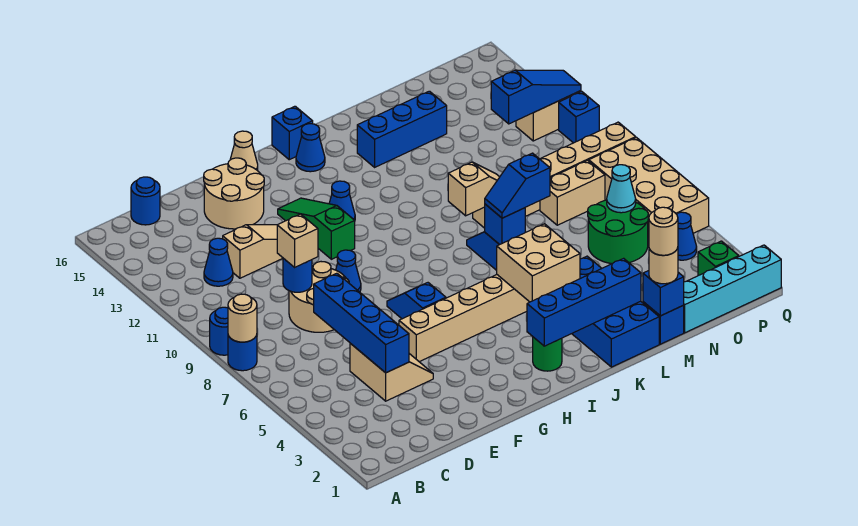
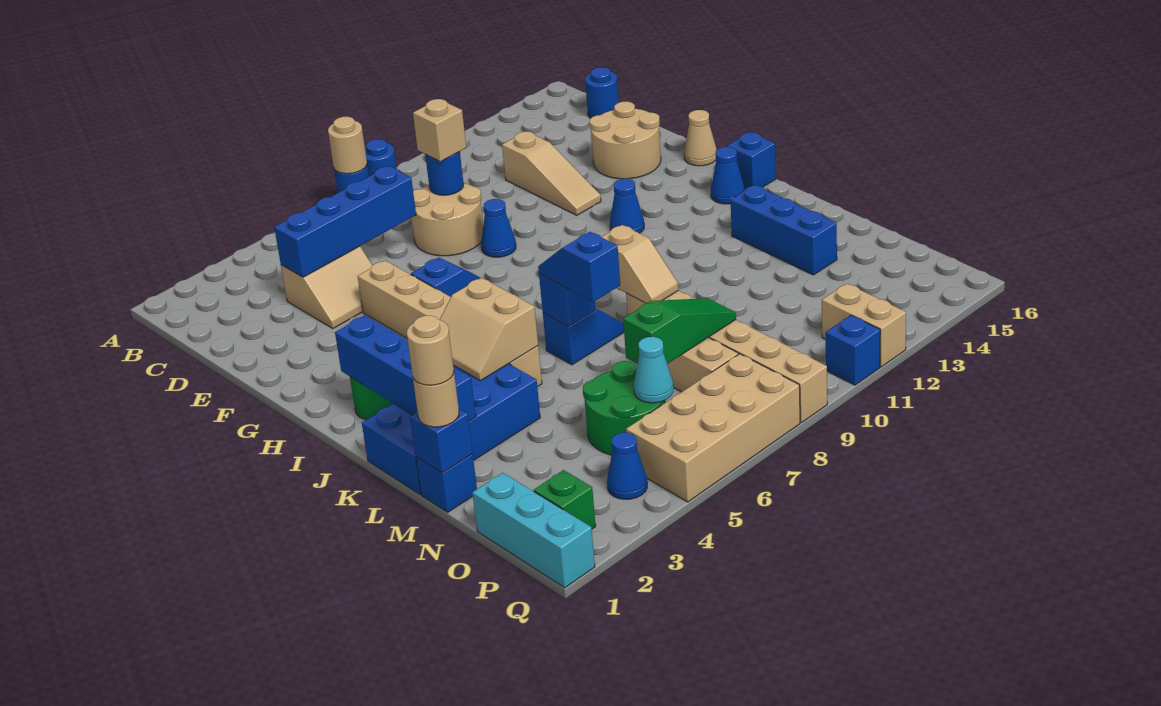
blue cone C12 level 1 -> none
green slope G11:G13 level 1 top 11 -> green slope N7:N9 level 2 top 7
tan brick J4:K5 level 2 -> tan slope J4:K5 level 2 top 5
cyan brick N1:Q1 level 1 -> cyan brick O1:Q1 level 1
blue slope O12:Q12 level 2 top O -> none

